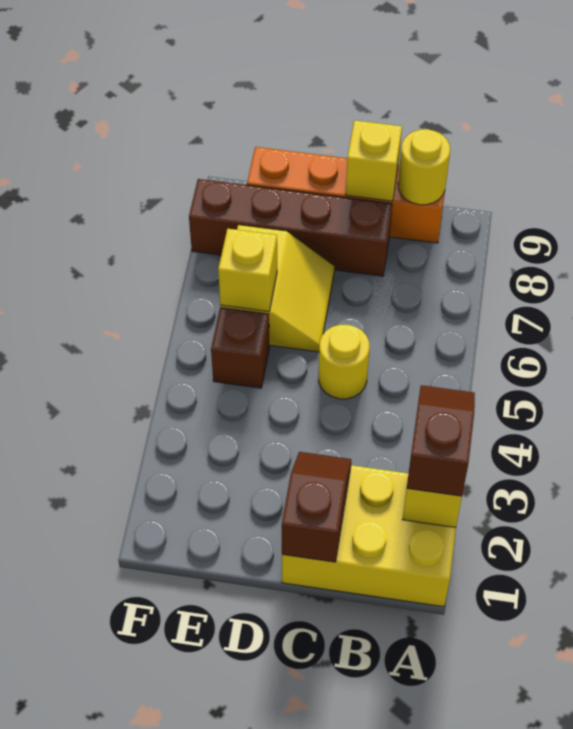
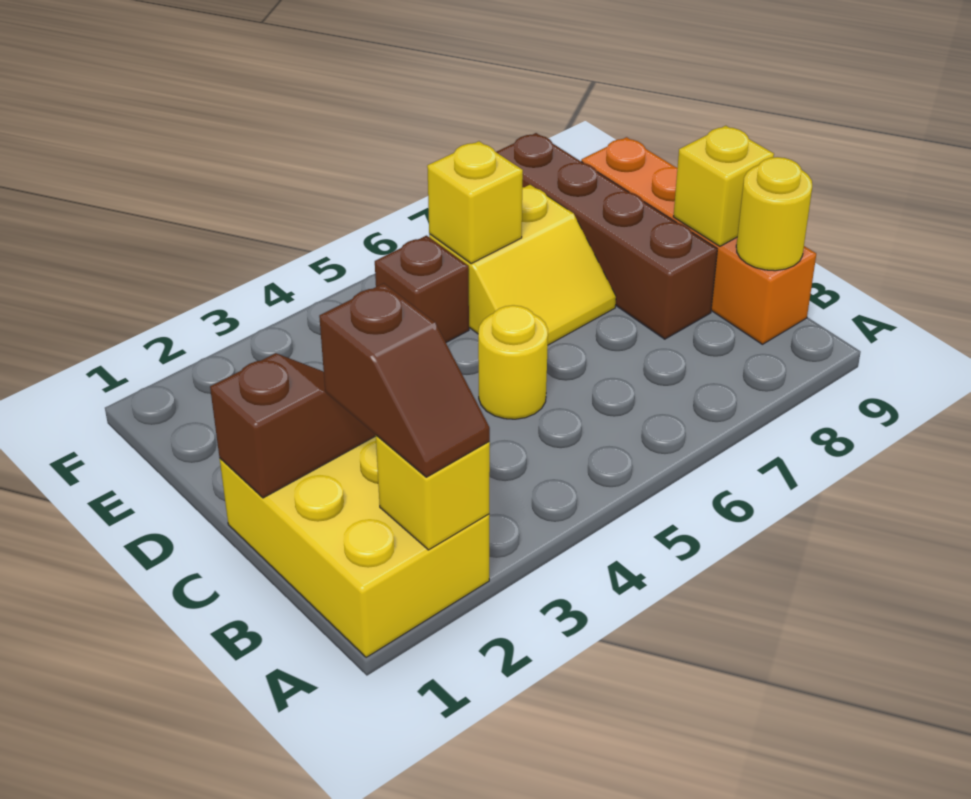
brown slope A2:A3 level 3 top 2 -> brown slope A2:B2 level 3 top B

